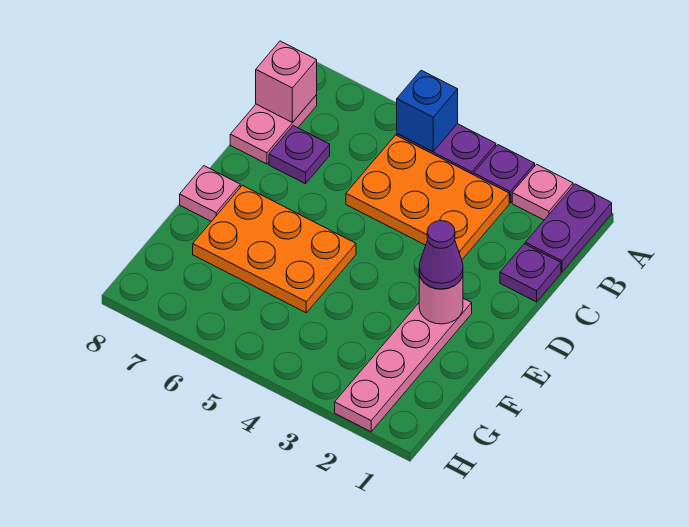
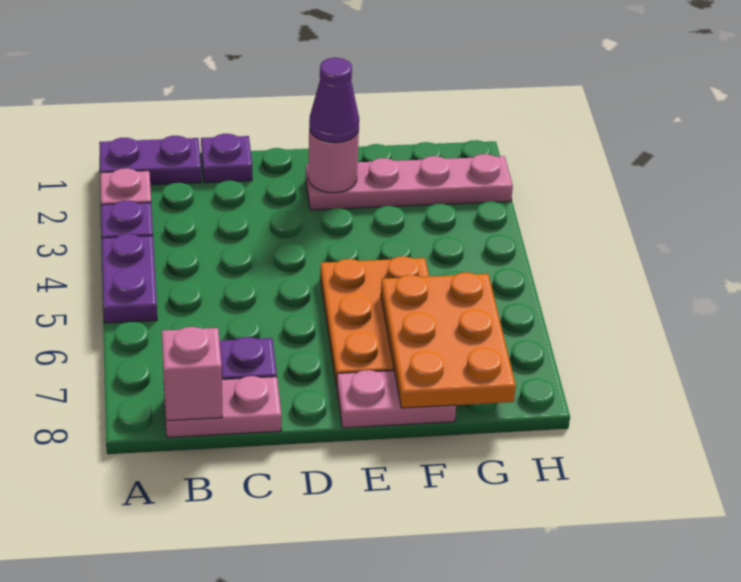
blue brick A5 level 2 -> none
orange plate B3:C5 level 1 -> orange plate F6:G8 level 2
pink plate E8 level 1 -> pink plate E8:F8 level 1

